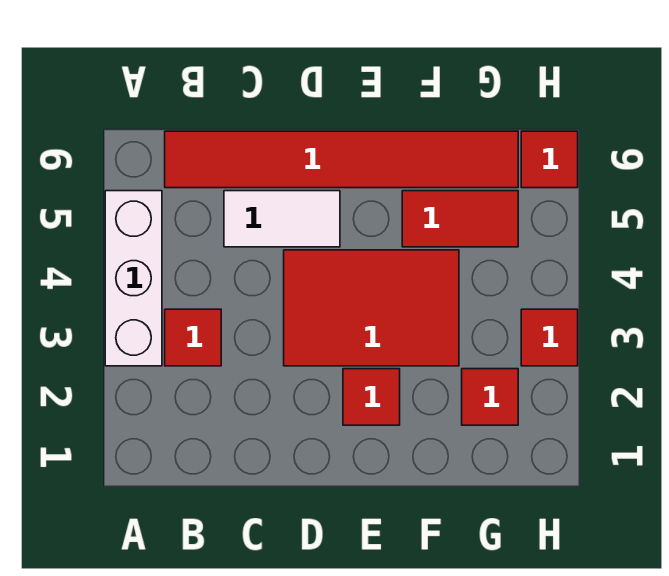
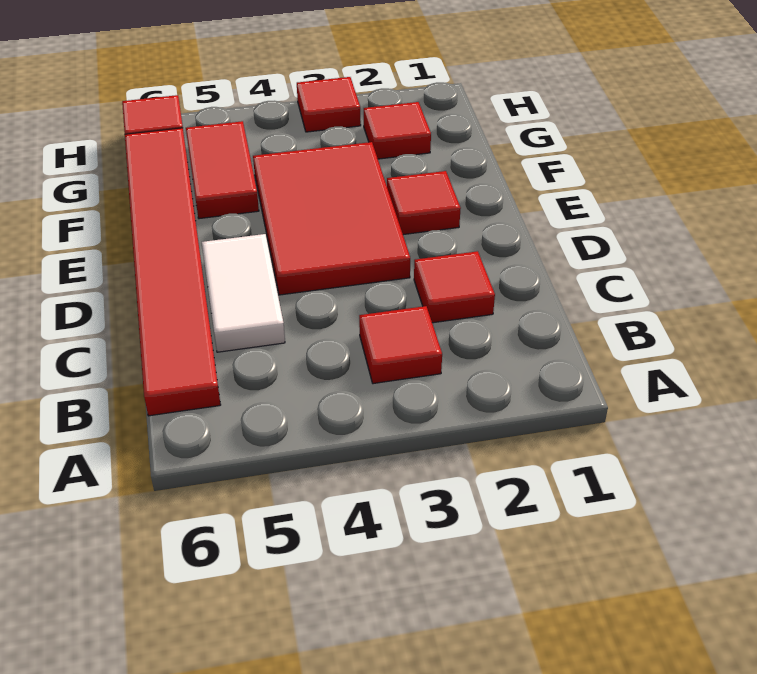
white brick A3:A5 level 1 -> none
none -> red tile C2 level 1

